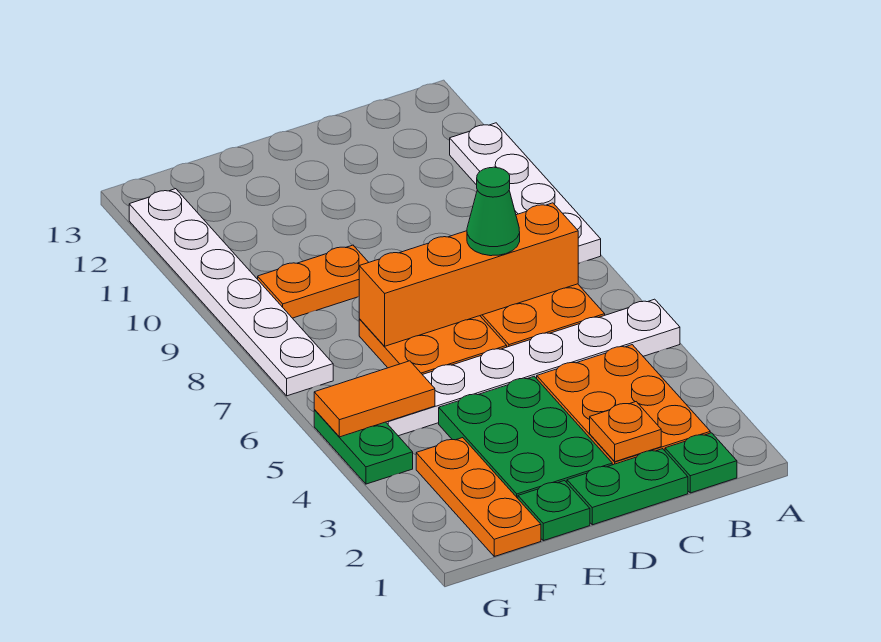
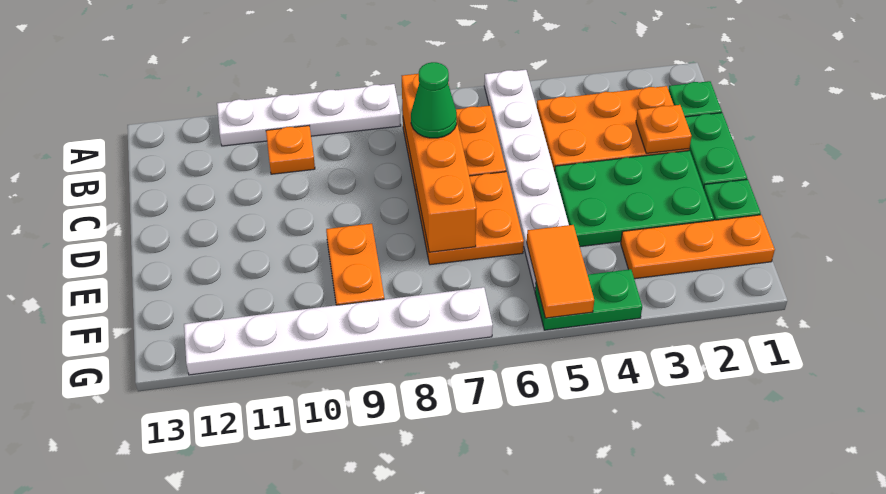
none -> orange plate B10 level 1

